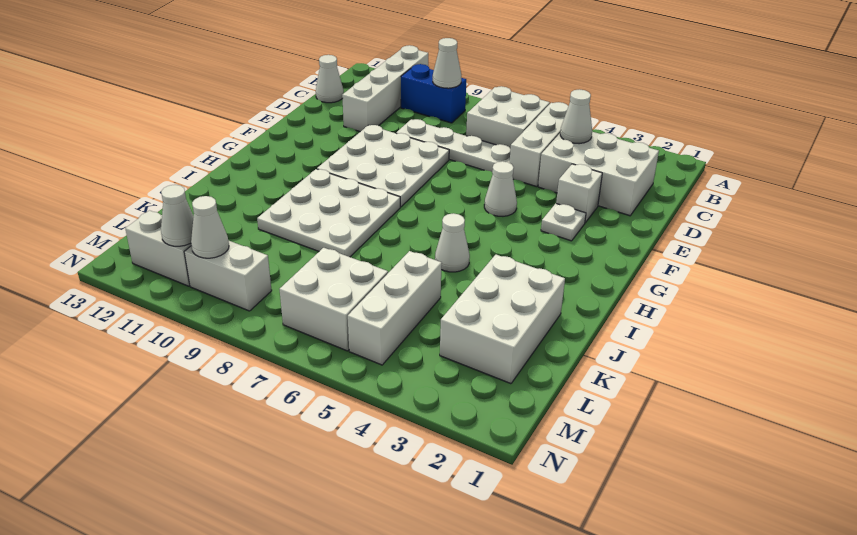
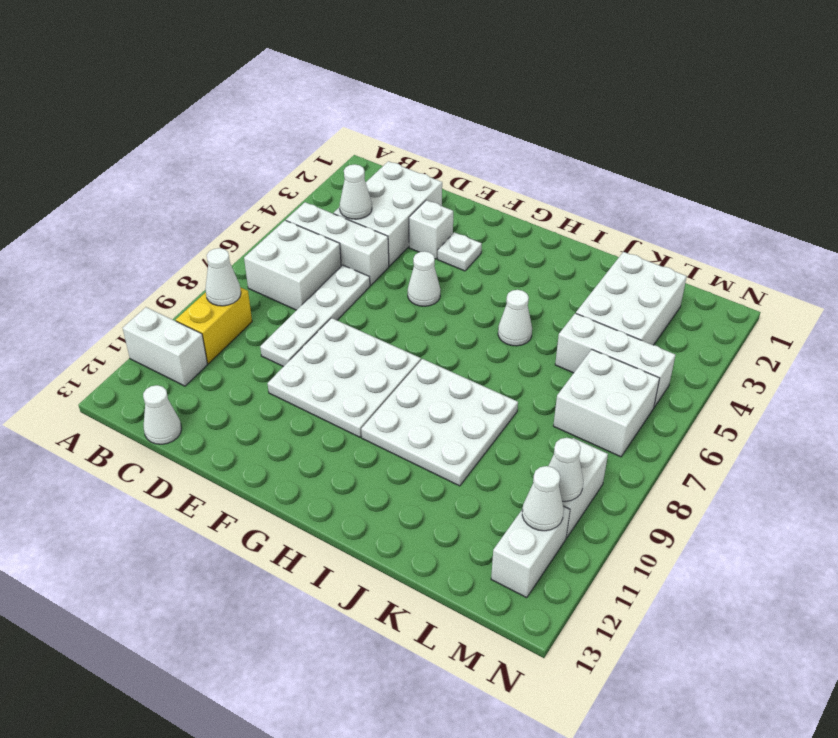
white brick A11:D11 level 1 -> white brick A11:B11 level 1
blue brick B9:B10 level 1 -> yellow brick B9:B10 level 1
white brick J2:L3 level 1 -> white brick K2:L4 level 1

